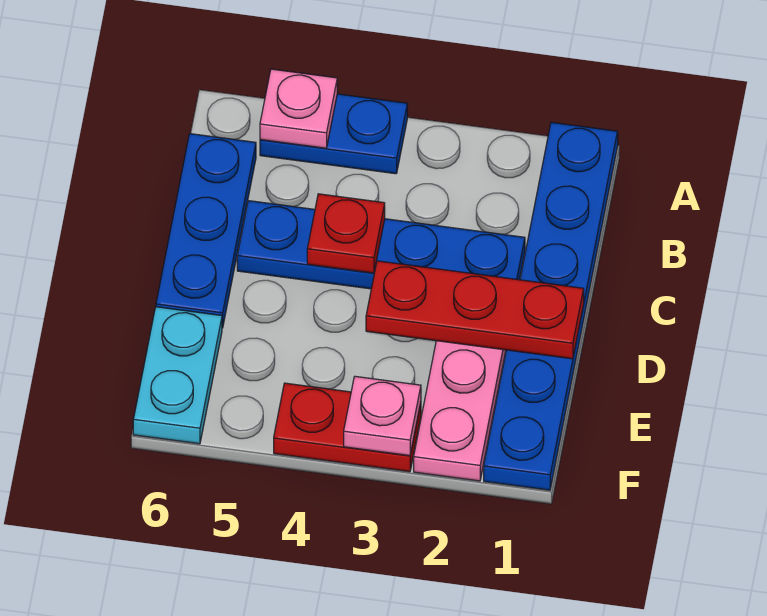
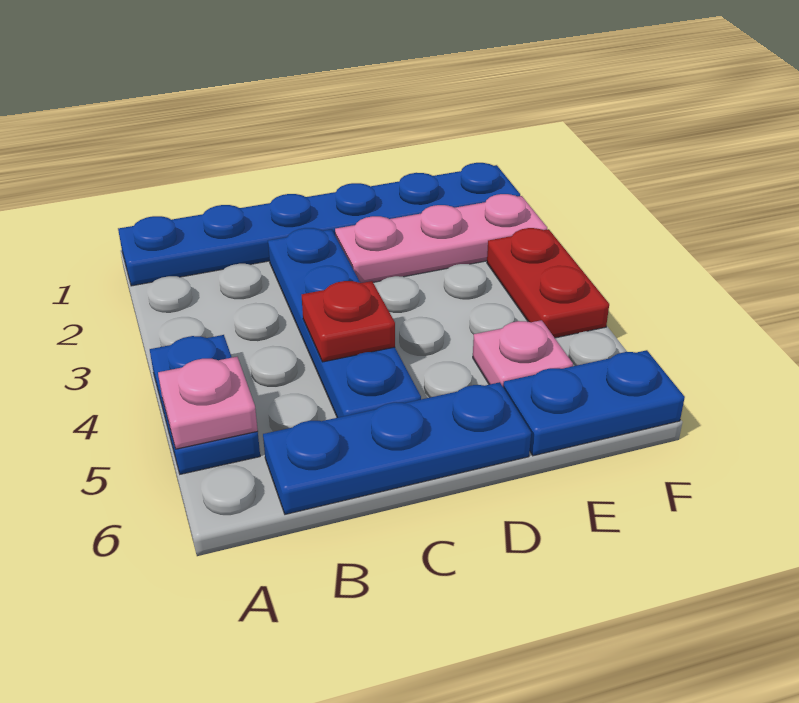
red plate D1:D3 level 2 -> none
cyan plate E6:F6 level 1 -> blue plate E6:F6 level 1
pink plate F3 level 2 -> pink plate E5 level 1

